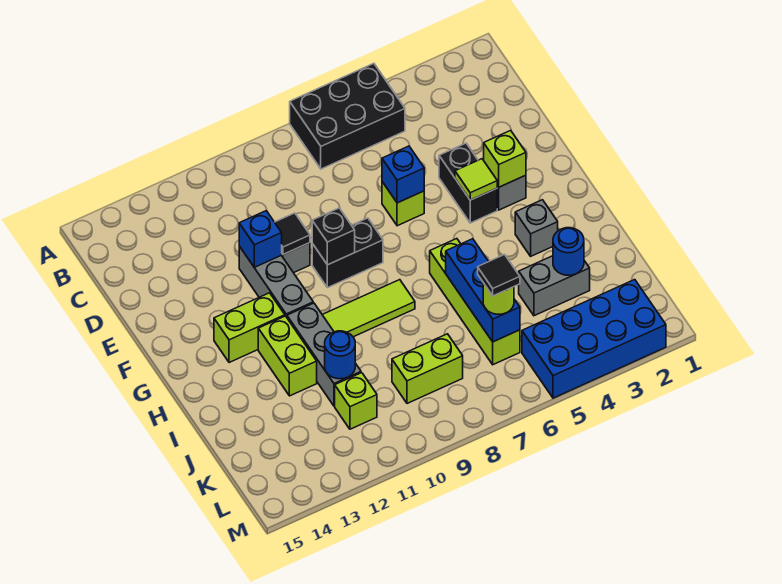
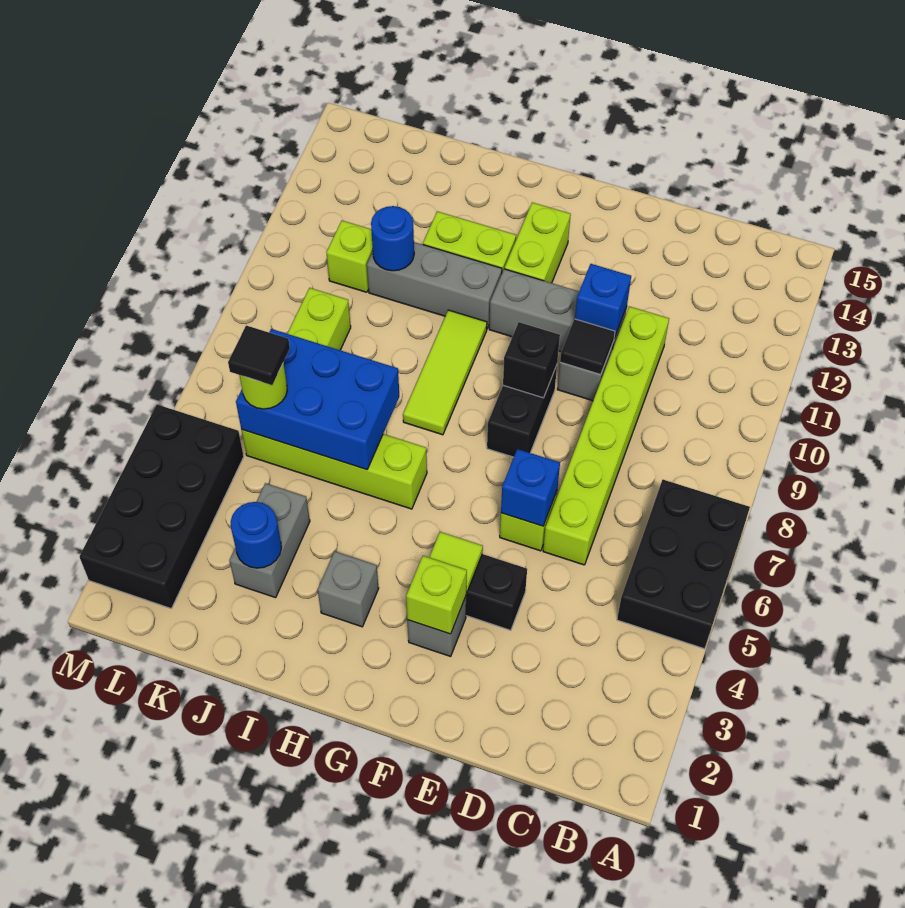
none -> lime brick D6:D11 level 1
blue brick I6:K6 level 2 -> blue brick I6:K7 level 2
blue brick L2:M5 level 1 -> black brick L2:M5 level 1

